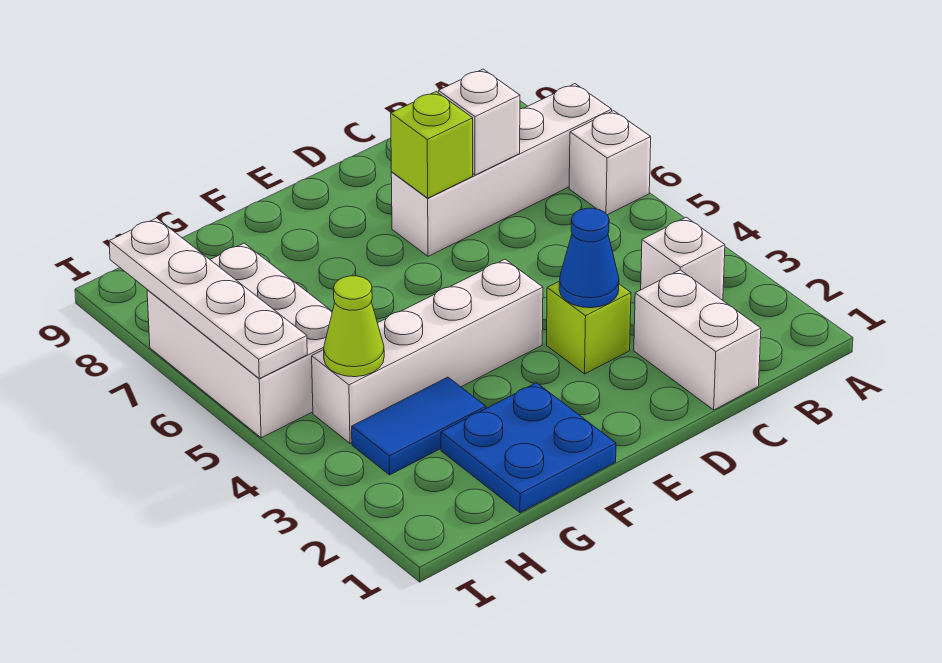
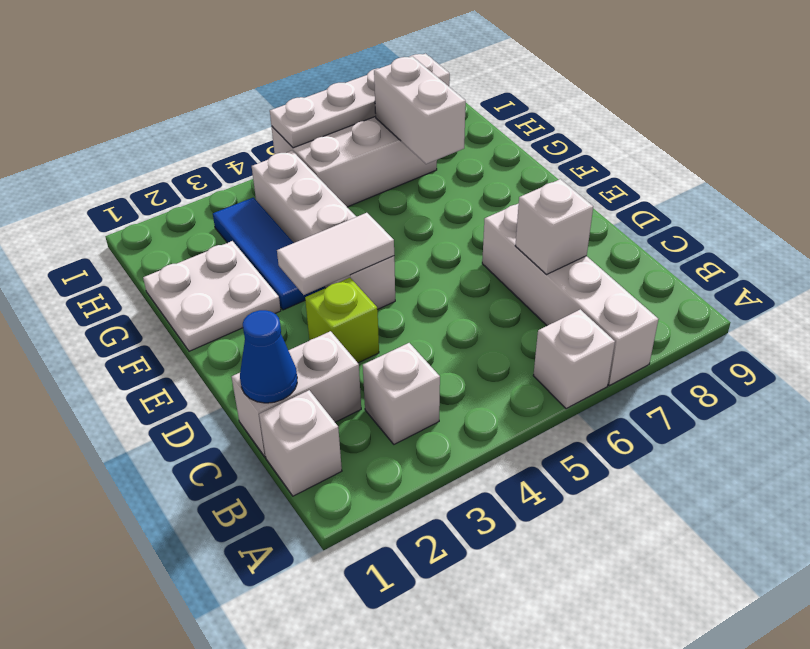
none -> white brick B1 level 1
blue cone D3 level 2 -> blue cone C1 level 2
lime brick D7 level 2 -> none
none -> white tile E3:E4 level 2
blue plate F1:G2 level 1 -> white plate F1:G2 level 1
blue tile G3:H3 level 1 -> blue tile F3:H3 level 1
none -> white brick G7:H7 level 2
lime cone H4 level 2 -> none

